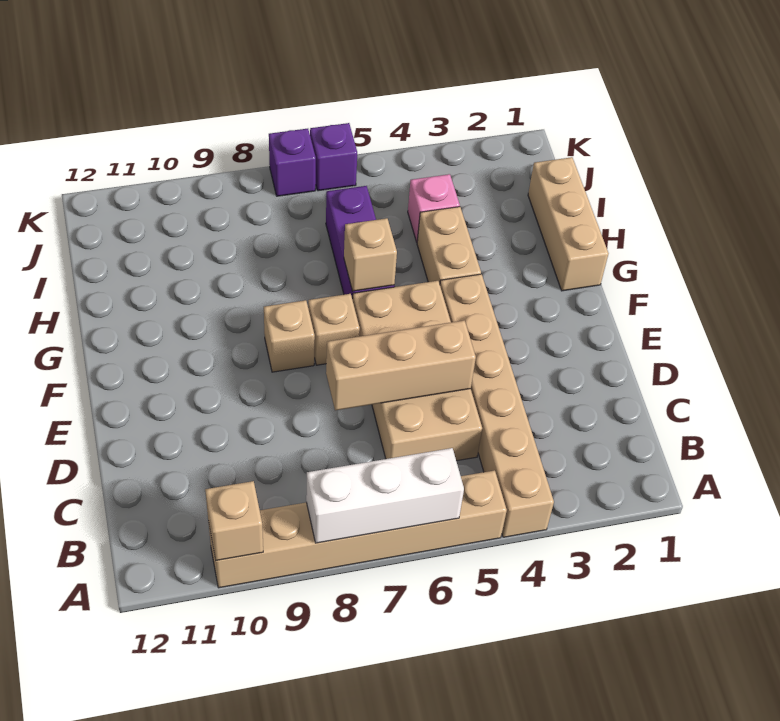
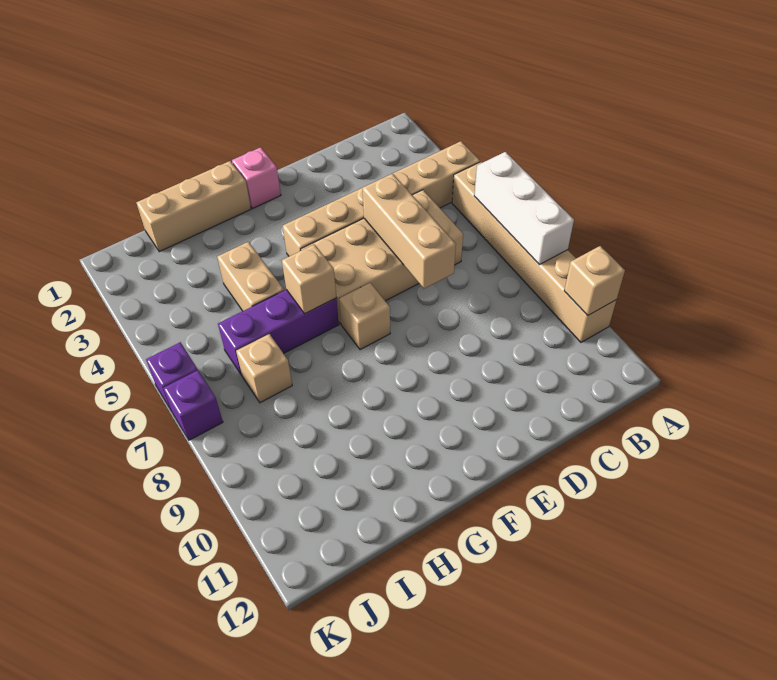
tan brick F8 level 1 -> tan brick I7 level 1
tan brick G4:H4 level 1 -> tan brick H4:H5 level 1
pink brick I4 level 1 -> pink brick F1 level 1

